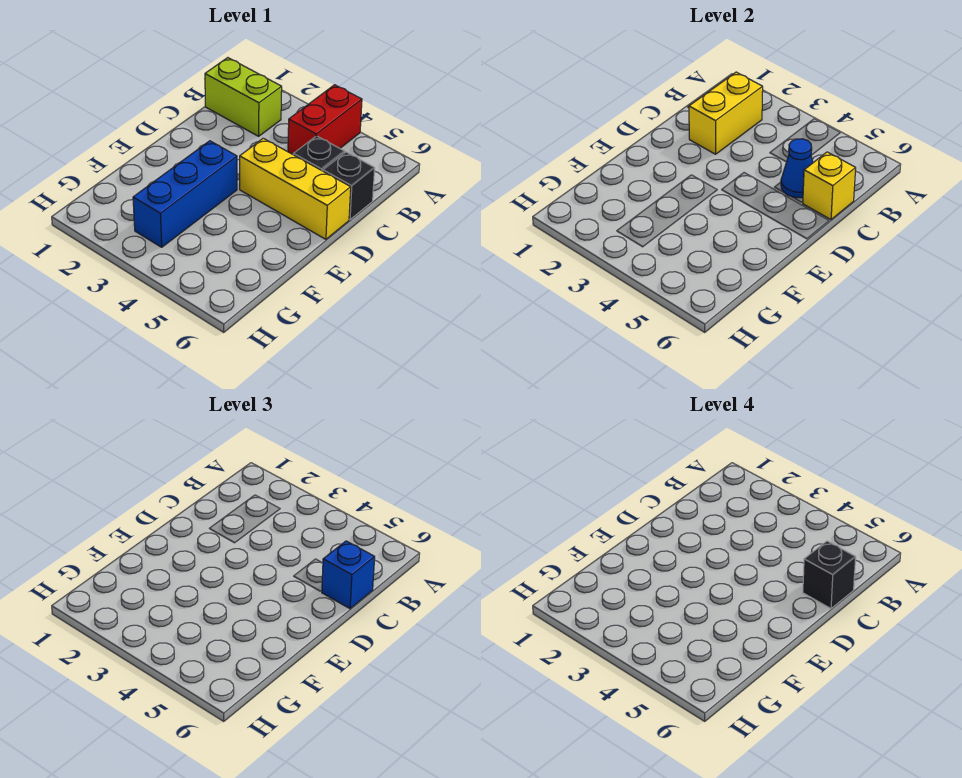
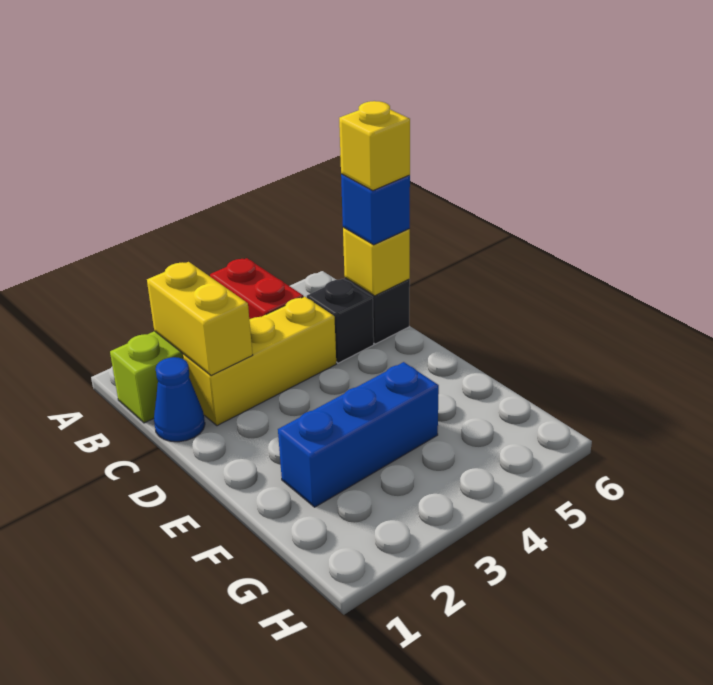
blue cone C5 level 2 -> blue cone C1 level 1
black brick C6 level 4 -> yellow brick C6 level 4
yellow brick D4:D6 level 1 -> yellow brick C2:C4 level 1
blue brick E3:G3 level 1 -> blue brick F2:F4 level 1

